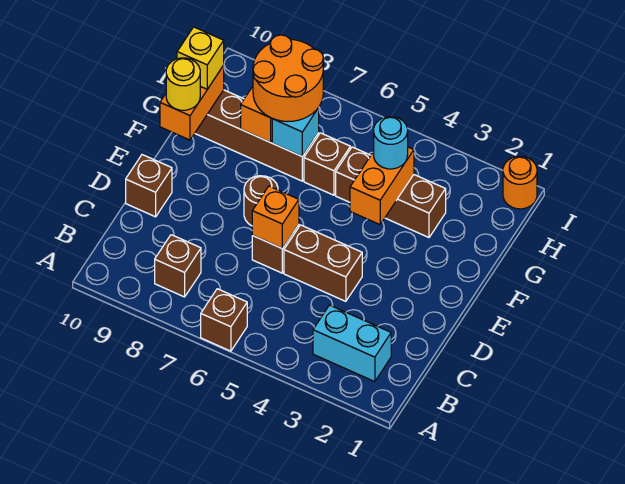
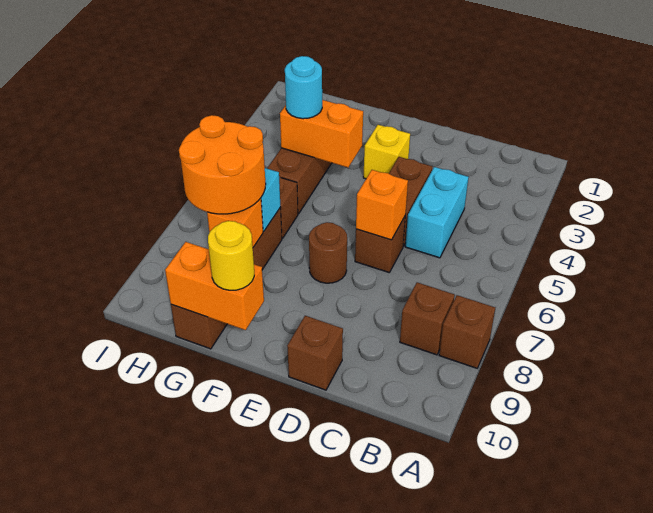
brown brick A6 level 1 -> brown brick A8 level 1
cyan brick B2:B3 level 1 -> cyan brick C4:C5 level 1
yellow brick G10 level 3 -> yellow brick E3 level 1
orange round brick I1 level 1 -> none

